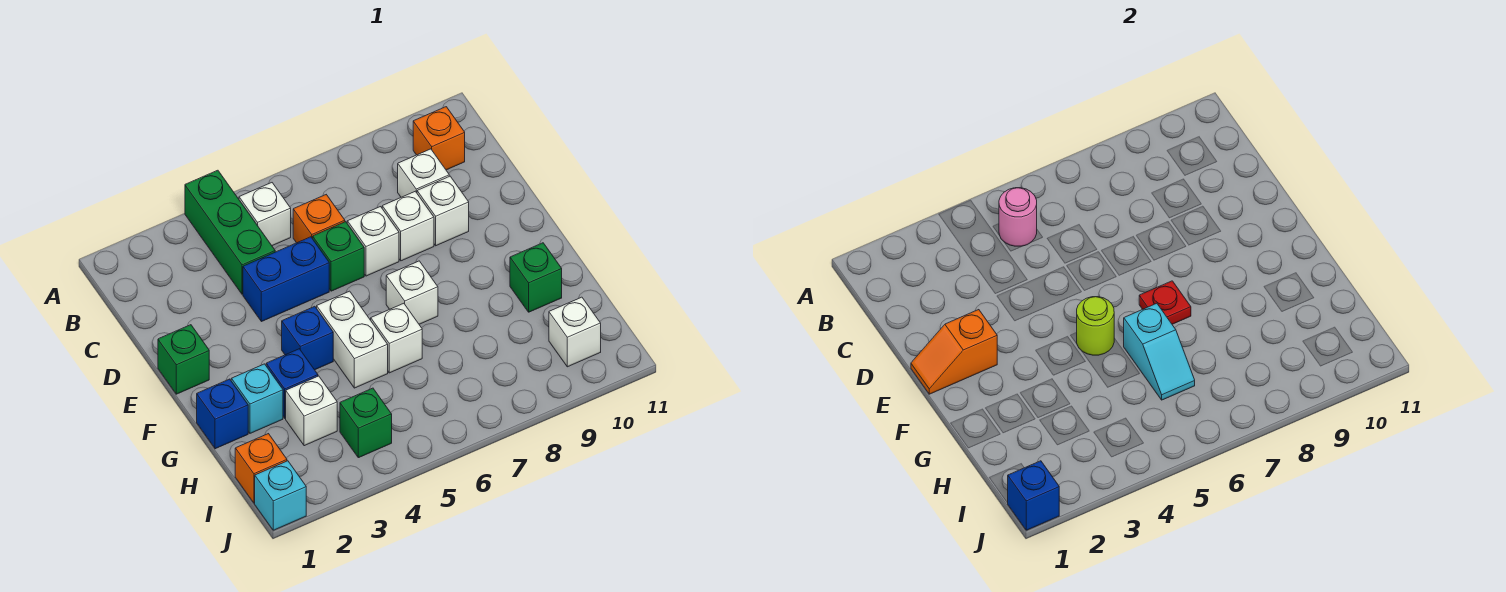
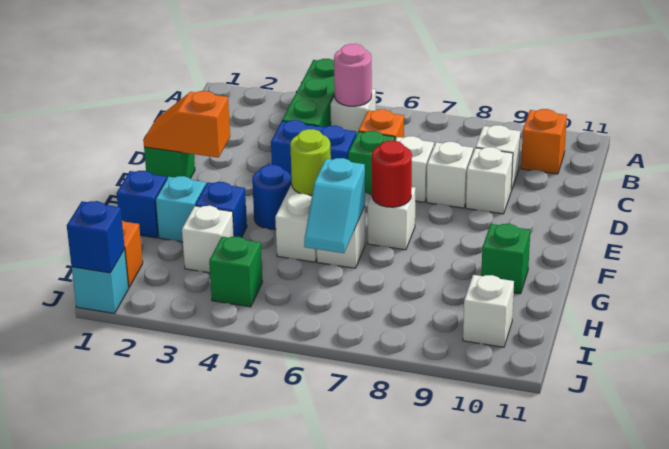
blue brick F4 level 1 -> blue round brick F4 level 1
red plate F7 level 2 -> red round brick F7 level 2

